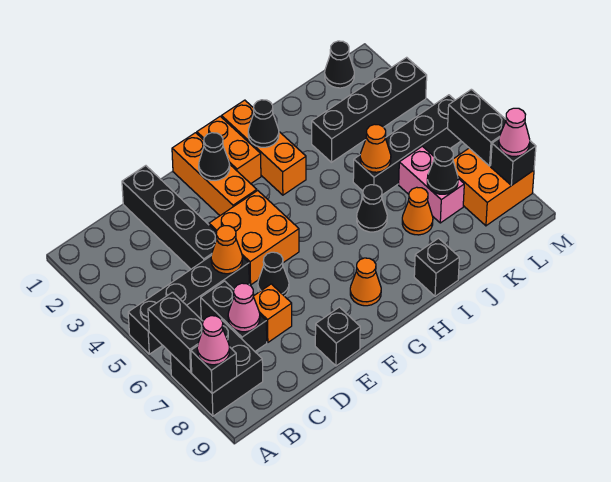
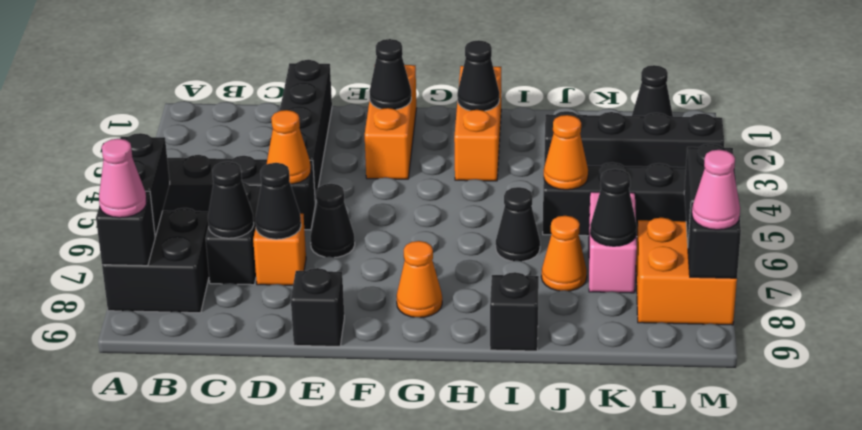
pink cone C7 level 2 -> black cone C7 level 2
none -> black cone D7 level 2
orange brick E4:F5 level 1 -> none
orange brick G1:G2 level 1 -> none

